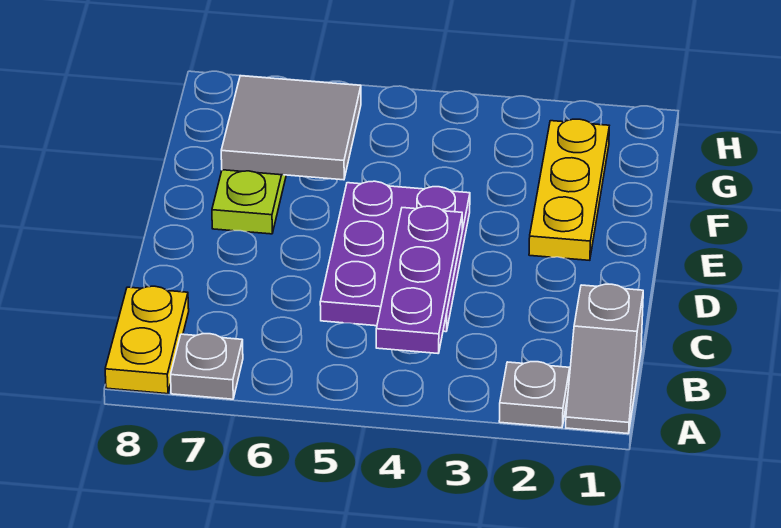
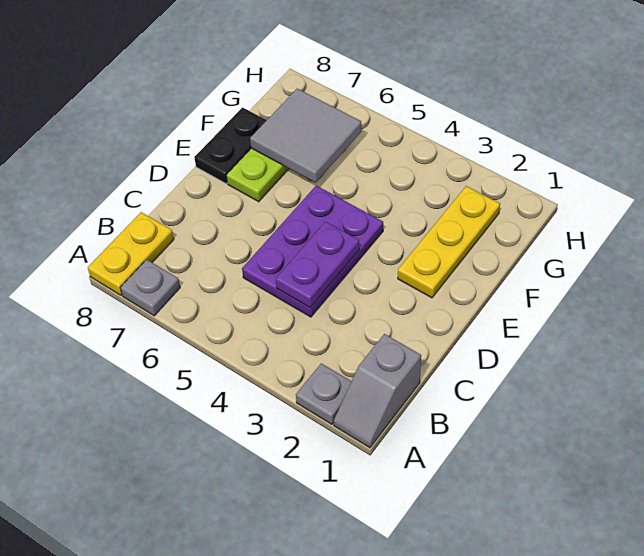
purple plate B4:D4 level 2 -> purple plate C4:D4 level 2
none -> black plate E8:F8 level 1

